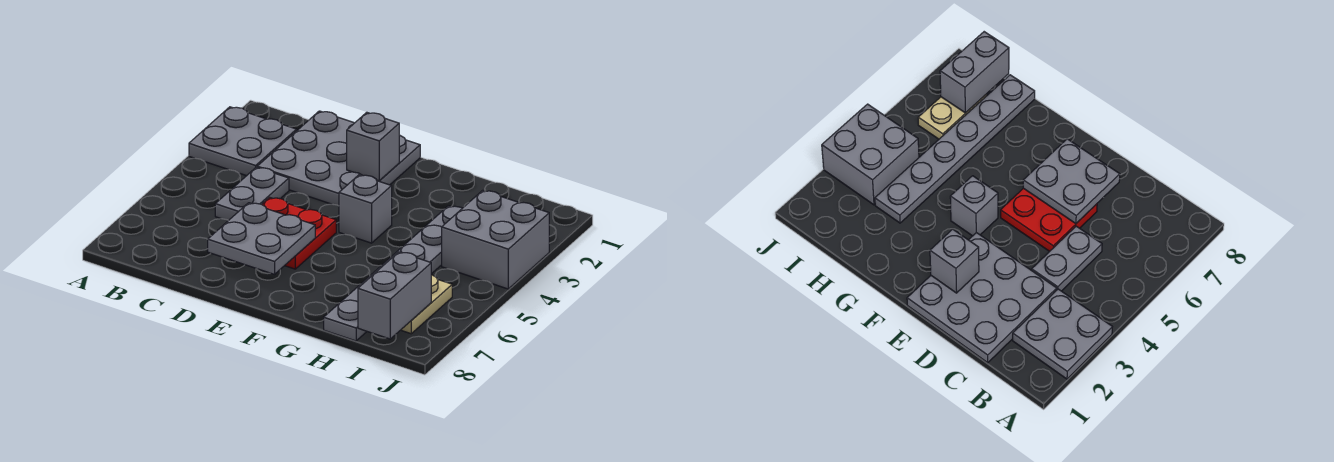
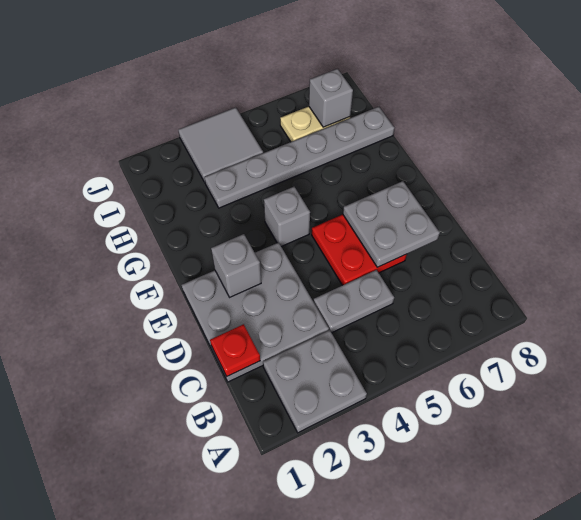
none -> red plate C1 level 2
grey brick I3:J4 level 1 -> grey tile I3:J4 level 1
grey brick I7:I8 level 2 -> grey brick I7 level 2

